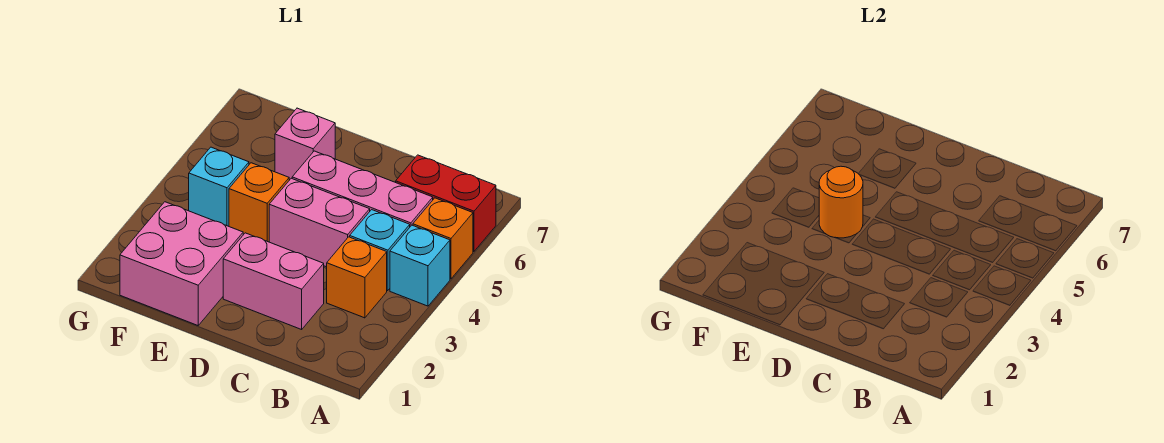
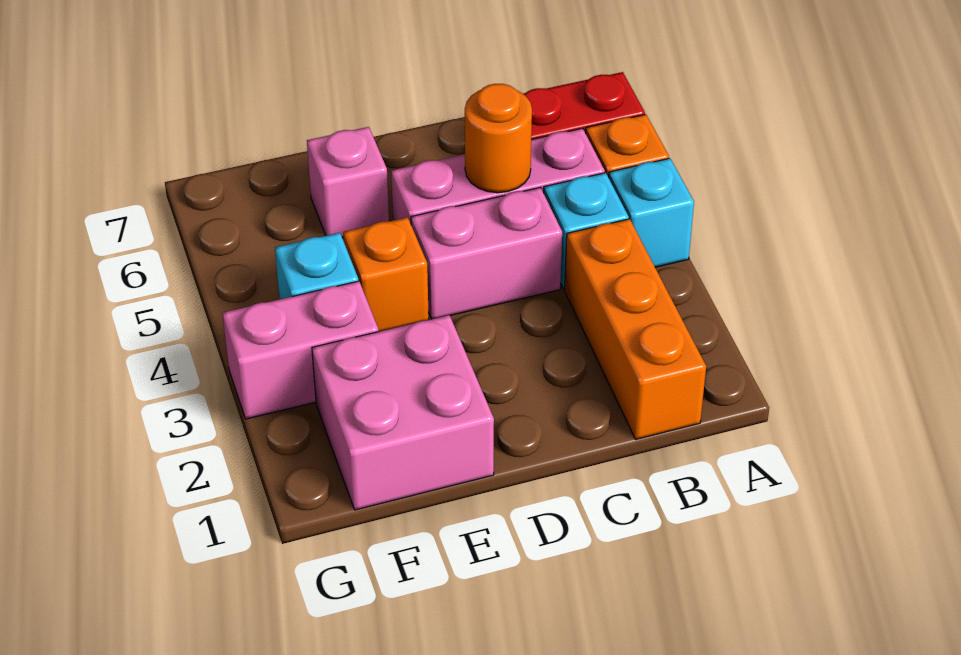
orange brick B3 level 1 -> orange brick B1:B3 level 1
pink brick C2:D2 level 1 -> pink brick F3:G3 level 1
orange round brick E4 level 2 -> orange round brick C5 level 2

